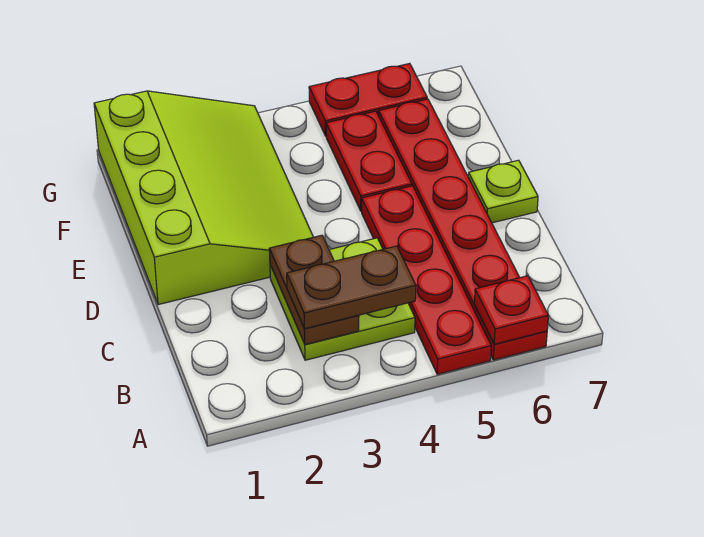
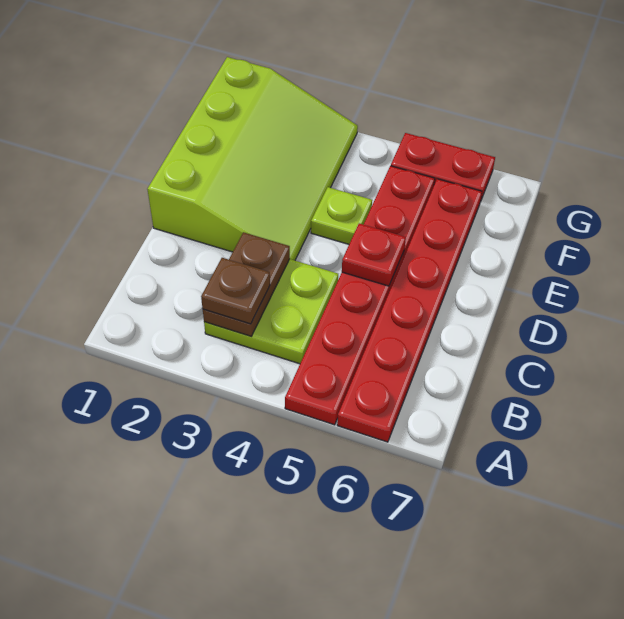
red plate A6 level 2 -> red plate D5 level 2
brown plate B3:B4 level 3 -> brown plate B3 level 3
lime plate D7 level 1 -> lime plate E4 level 1

